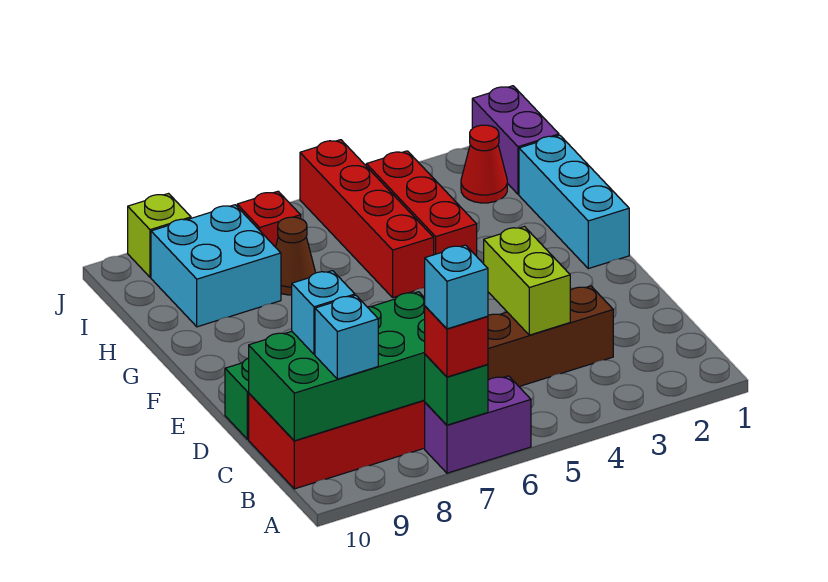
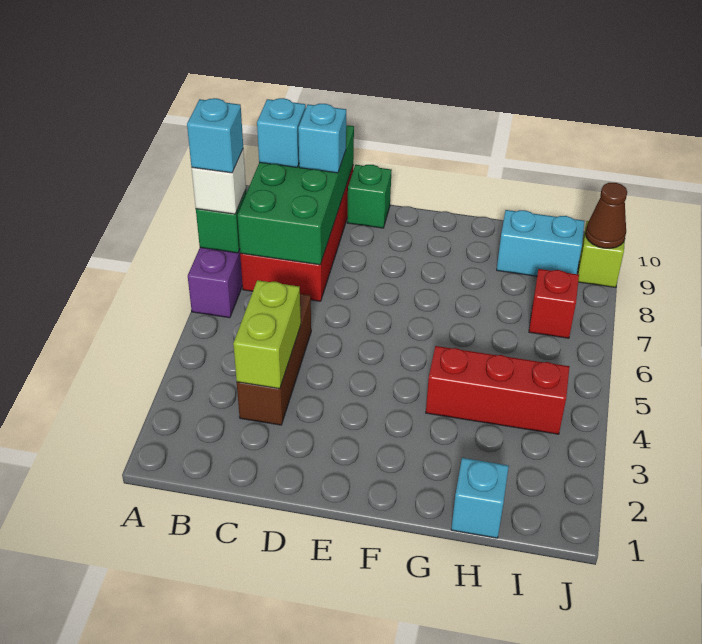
red brick A7 level 3 -> white brick A7 level 3
lime brick C4:D4 level 2 -> lime brick C3:C4 level 2
cyan brick F1:H1 level 1 -> cyan brick H1 level 1
red brick G5:J5 level 1 -> none
brown cone H7 level 1 -> brown cone J9 level 2
cyan brick H8:I9 level 1 -> cyan brick H9:I9 level 1
purple brick I1:J1 level 1 -> none
red cone I2 level 1 -> none

